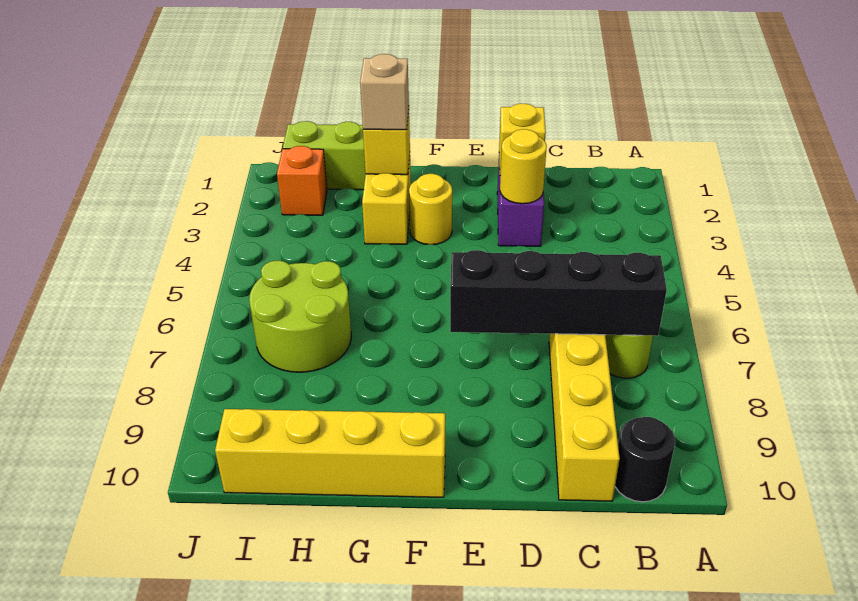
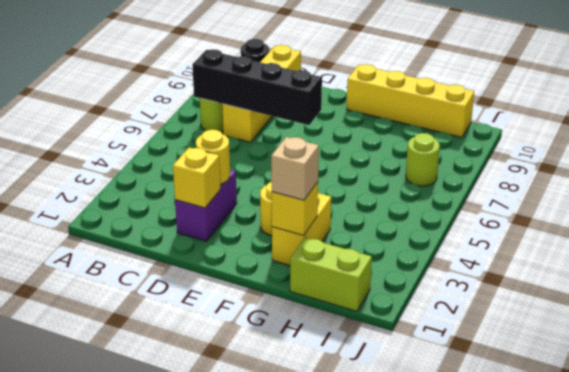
lime round brick H6:I7 level 1 -> lime round brick I7 level 1
orange brick I2 level 1 -> none

